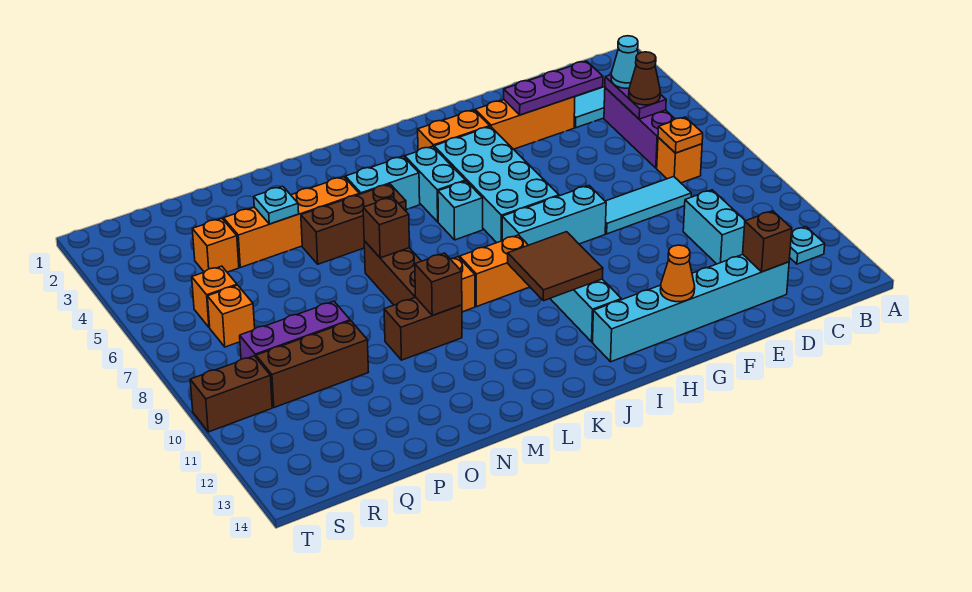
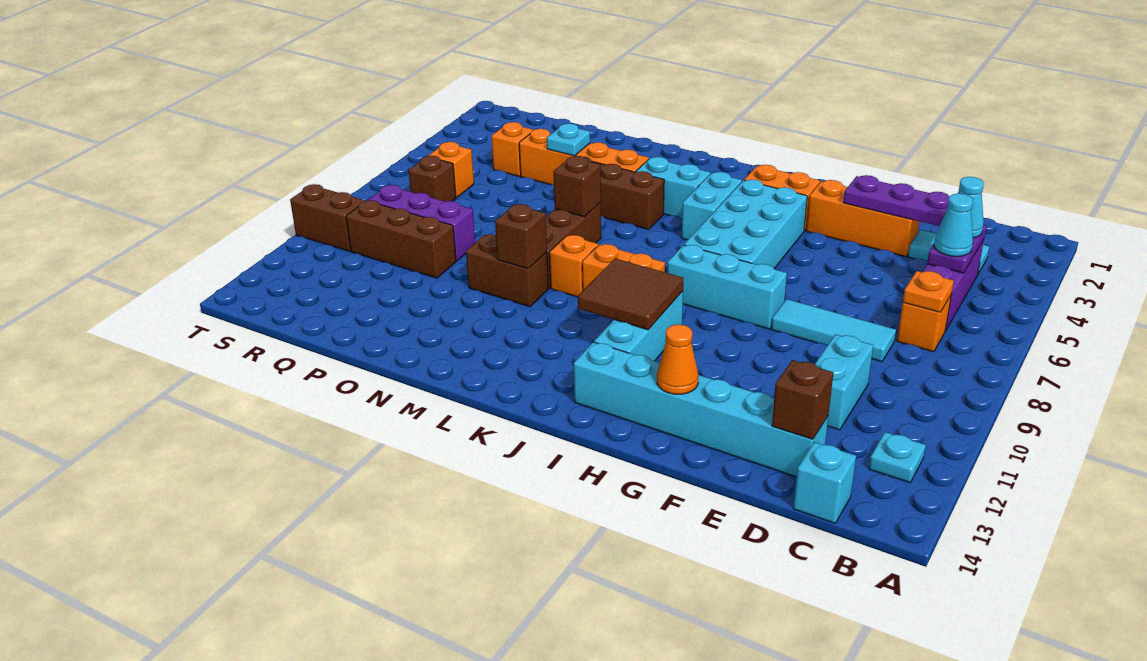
brown cone C5 level 3 -> cyan cone C5 level 3
cyan brick J6 level 1 -> cyan brick C14 level 1
orange brick R7 level 1 -> brown brick R7 level 1

